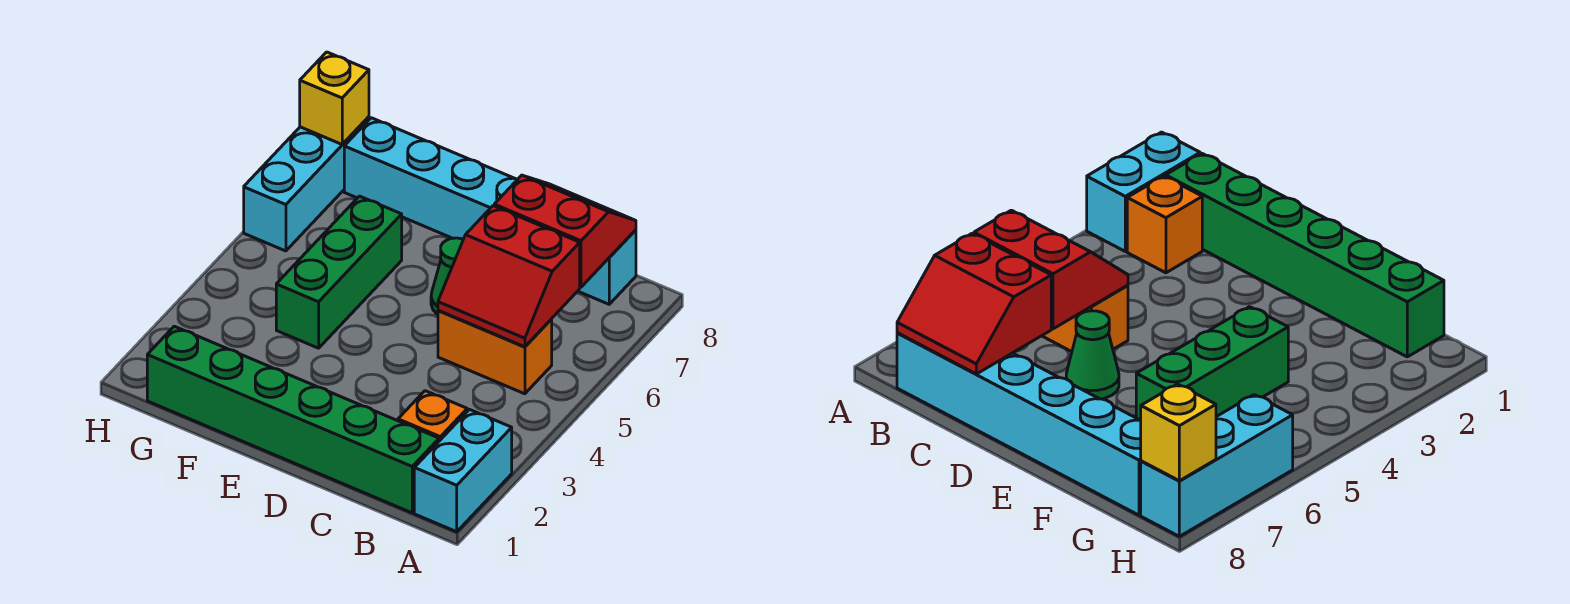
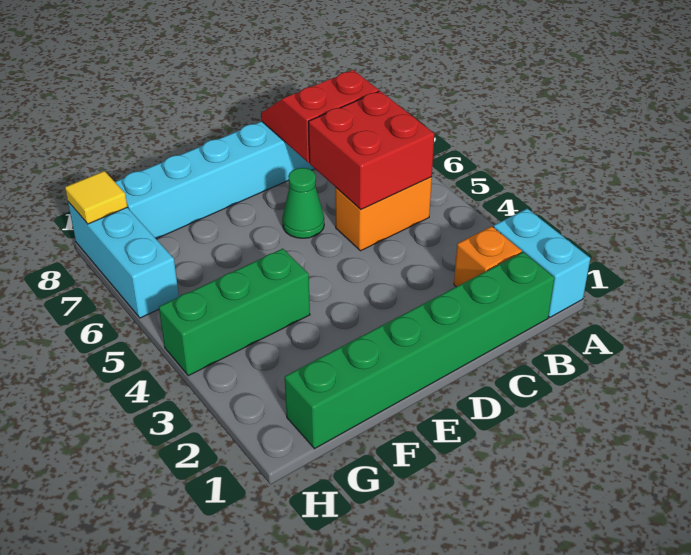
red slope B5:C6 level 2 top 6 -> red brick B5:C6 level 2
green brick F4:F6 level 1 -> green brick F4:H4 level 1
yellow brick H8 level 2 -> yellow tile H8 level 2

